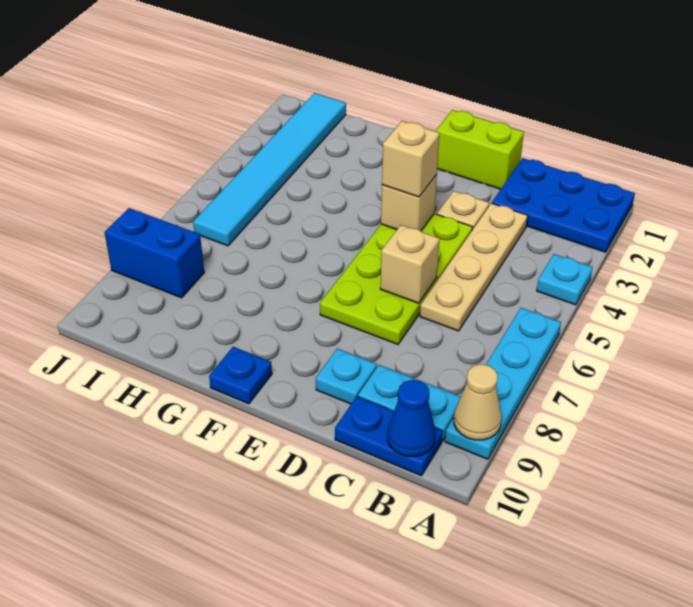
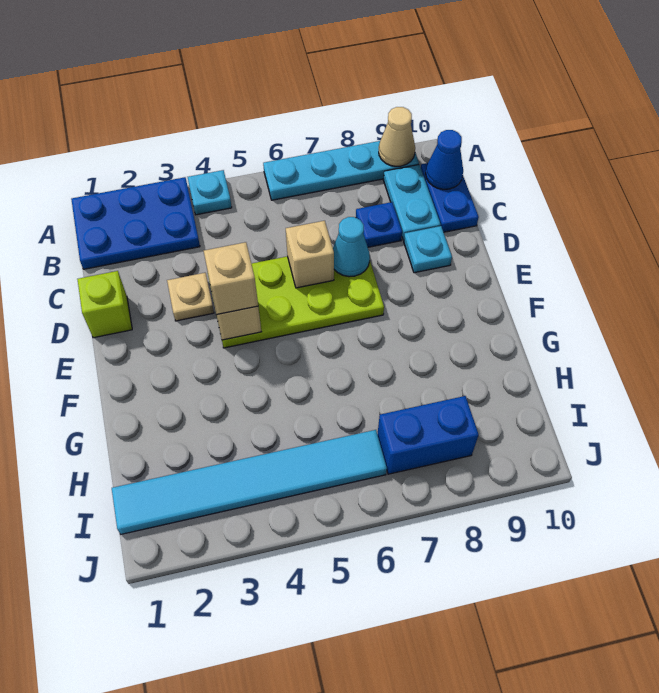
blue plate A1:C2 level 1 -> blue plate A1:B3 level 1
tan plate C3:C6 level 1 -> none
lime brick D1:E1 level 1 -> lime brick D1 level 1
none -> cyan cone D7 level 2
blue plate F10 level 1 -> blue plate C8 level 1
blue brick I8:J8 level 1 -> blue brick I7:I8 level 1

